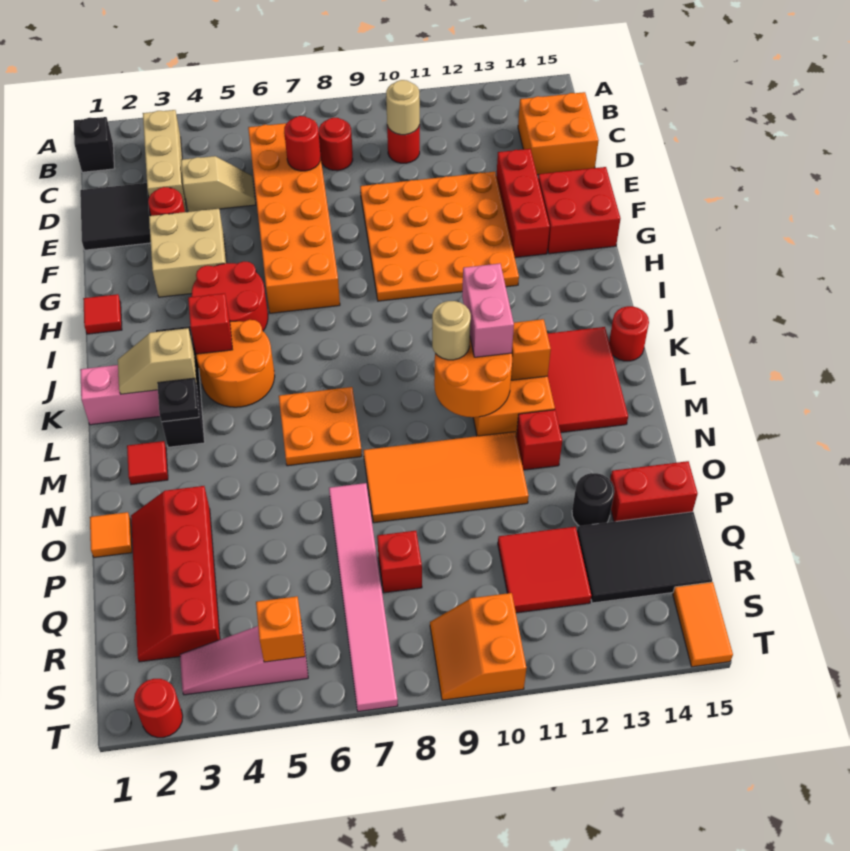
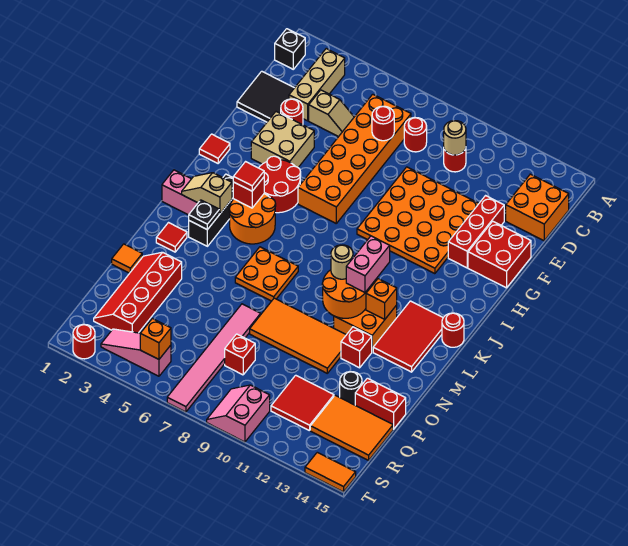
none -> red tile J4 level 3
black tile Q13:R15 level 1 -> orange tile Q13:R15 level 1
orange slope S9:T10 level 1 top 10 -> pink slope S9:T10 level 1 top 10
orange tile S15:T15 level 1 -> orange tile T14:T15 level 1

